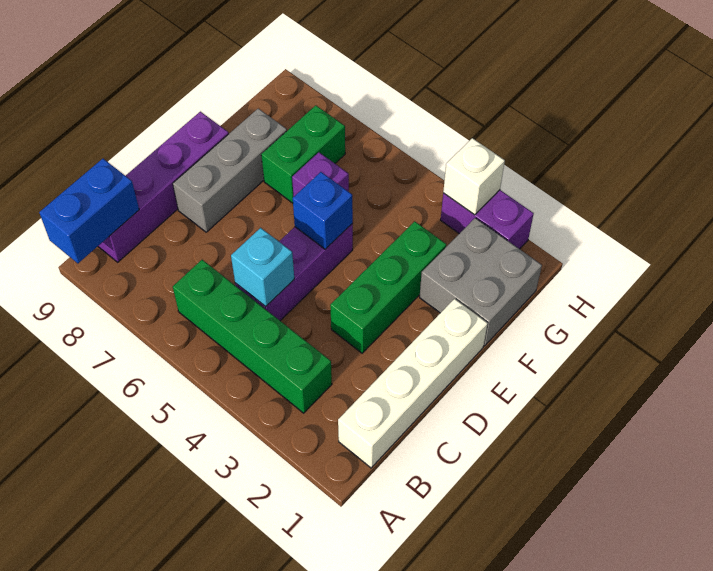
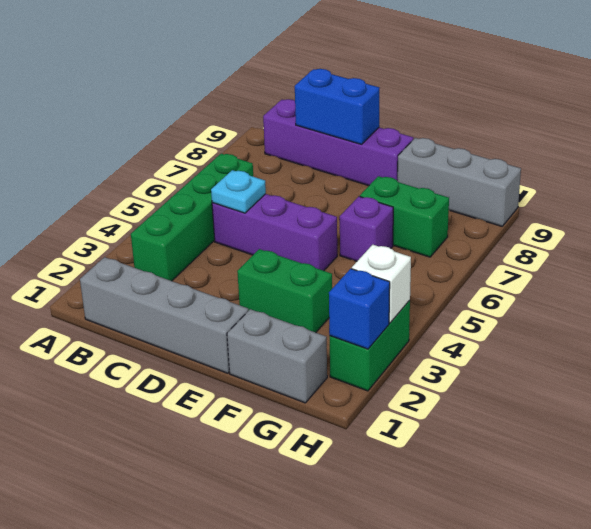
blue brick A9:B9 level 2 -> blue brick C9:D9 level 2
white brick B1:E1 level 1 -> grey brick B1:E1 level 1
cyan brick C5 level 2 -> cyan plate C5 level 2
green brick D3:F3 level 1 -> green brick E3:F3 level 1
grey brick D8:F8 level 1 -> grey brick F9:H9 level 1
blue brick E5 level 2 -> blue brick H2 level 2
grey brick F1:G2 level 1 -> grey brick F1:G1 level 1
purple brick H2:H3 level 1 -> green brick H2:H3 level 1

